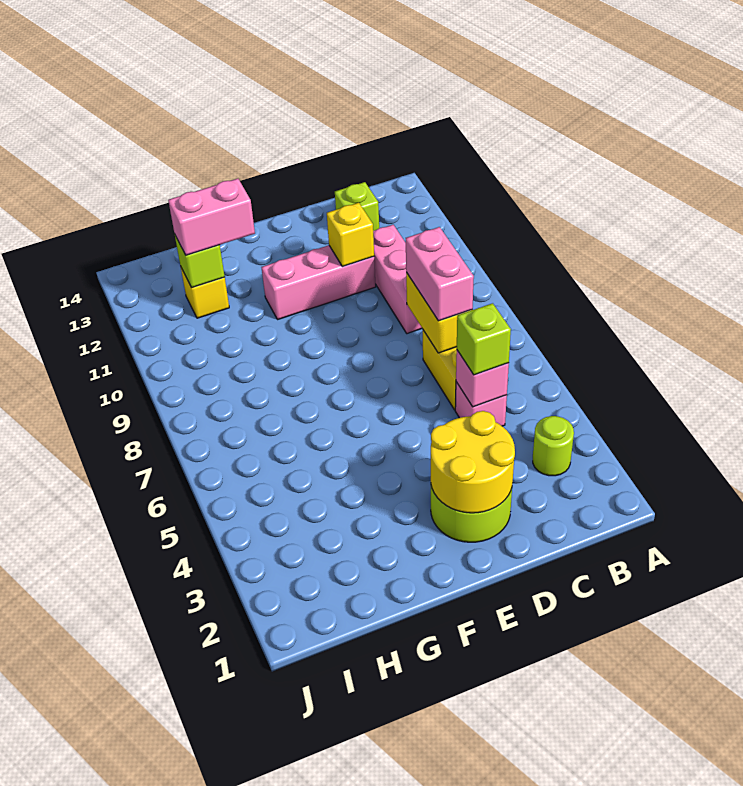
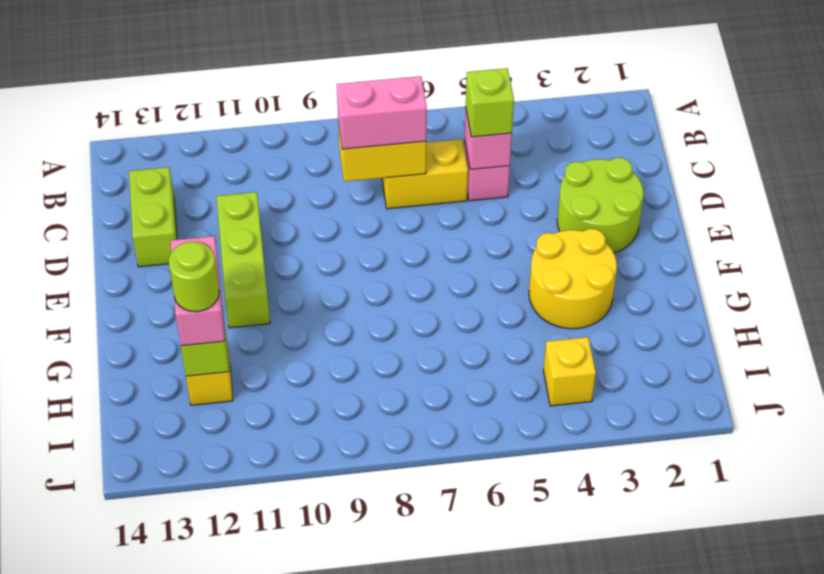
lime round brick B3 level 1 -> lime round brick H12 level 4
pink brick C9:C11 level 1 -> none
lime brick C13 level 1 -> lime brick C13:D13 level 1
yellow round brick D2:E3 level 2 -> yellow round brick F3:G4 level 1
pink brick D11:F11 level 1 -> lime brick D11:F11 level 1
yellow brick D11 level 2 -> yellow brick I4 level 1

